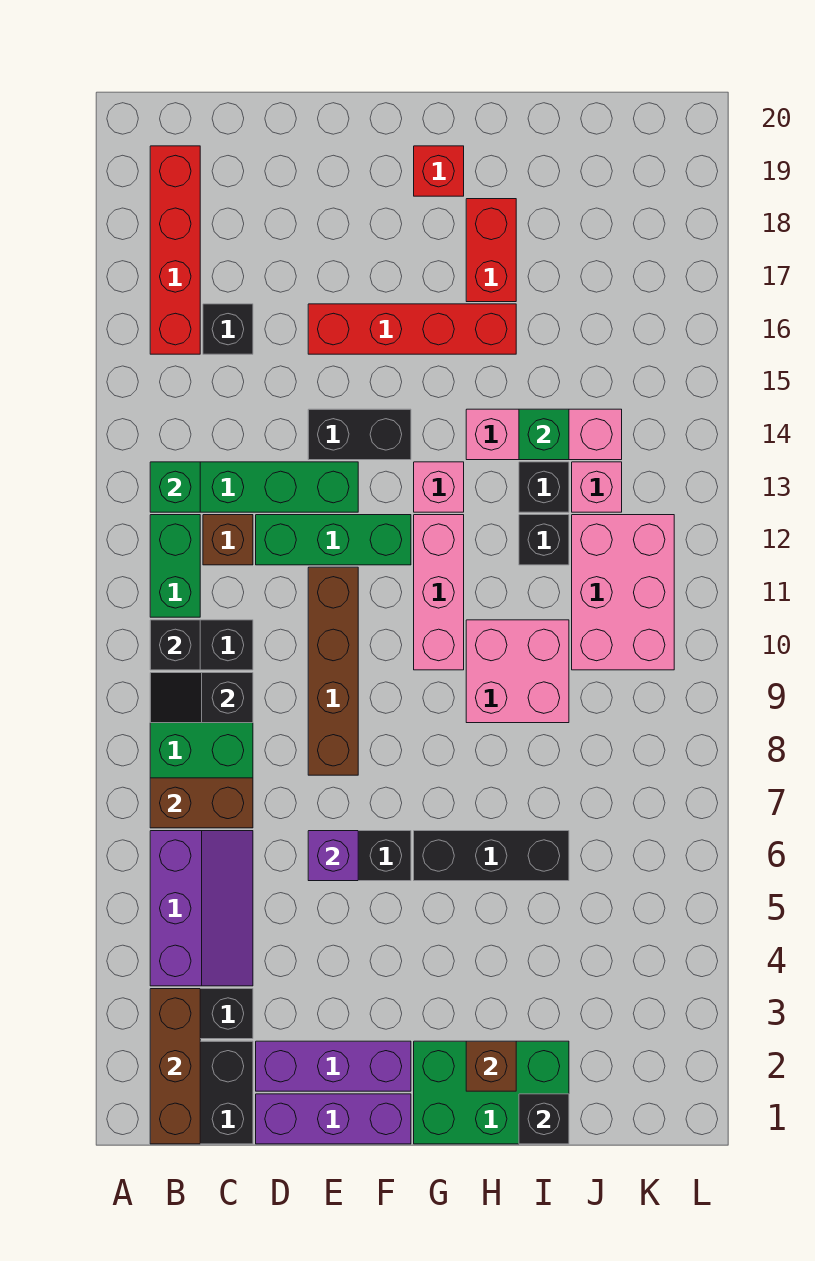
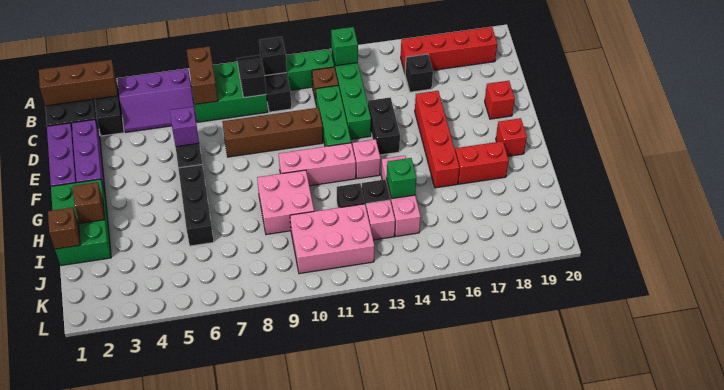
none -> red brick E19 level 1
black brick I1 level 2 -> brown brick I1 level 2

